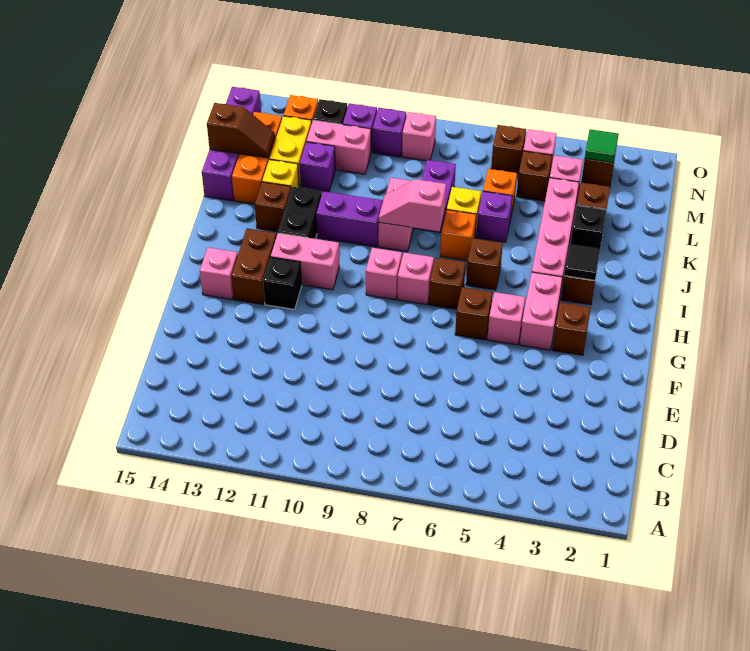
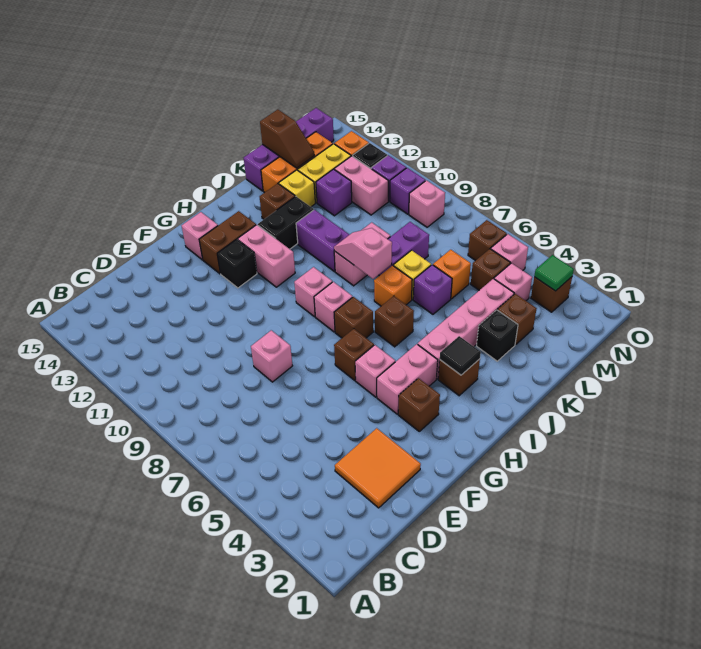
none -> orange tile D2:E3 level 1
none -> pink brick E8 level 1

